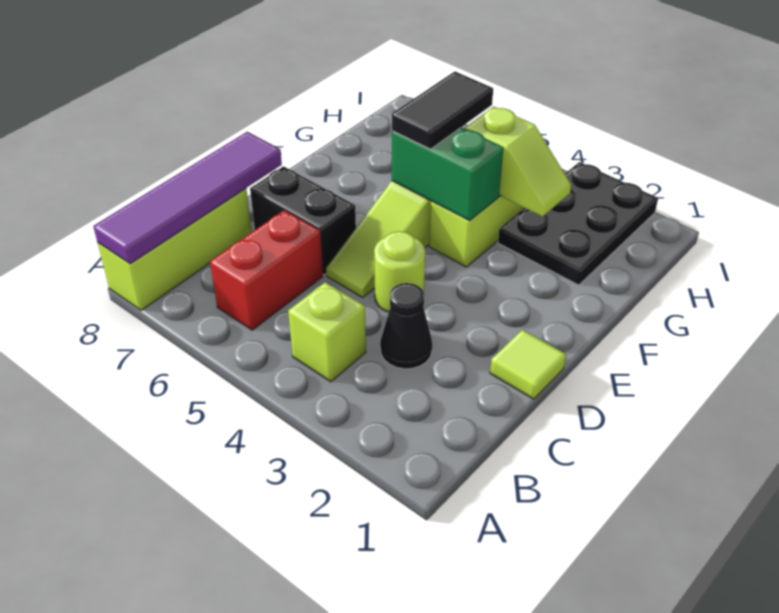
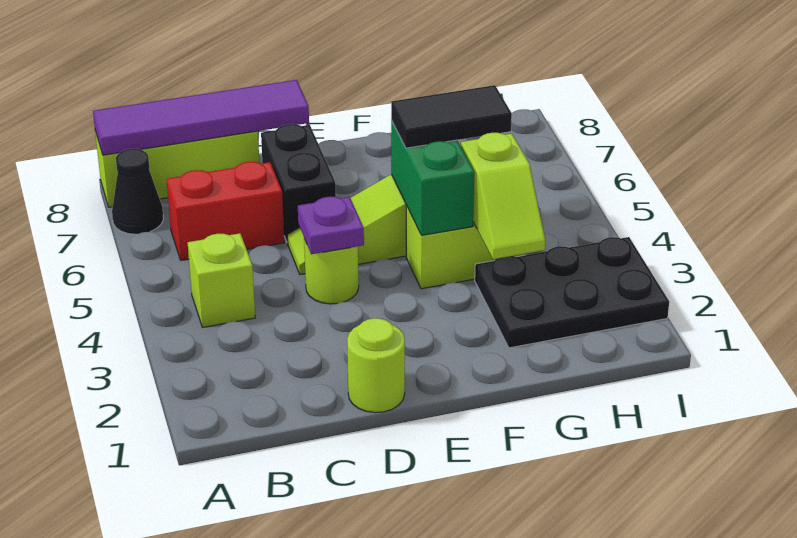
black cone C3 level 1 -> black cone A7 level 1
lime tile D1 level 1 -> lime round brick D1 level 1
none -> purple plate D4 level 2

